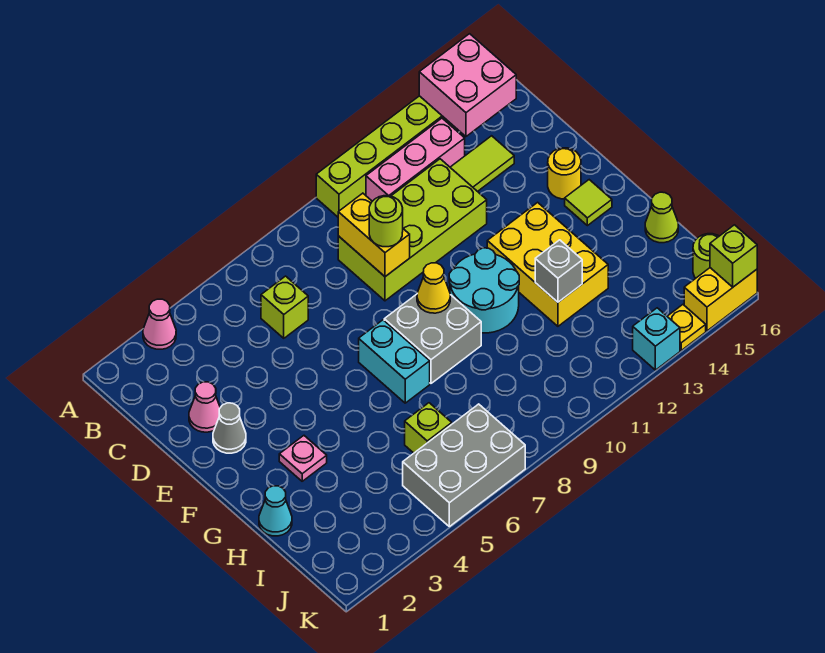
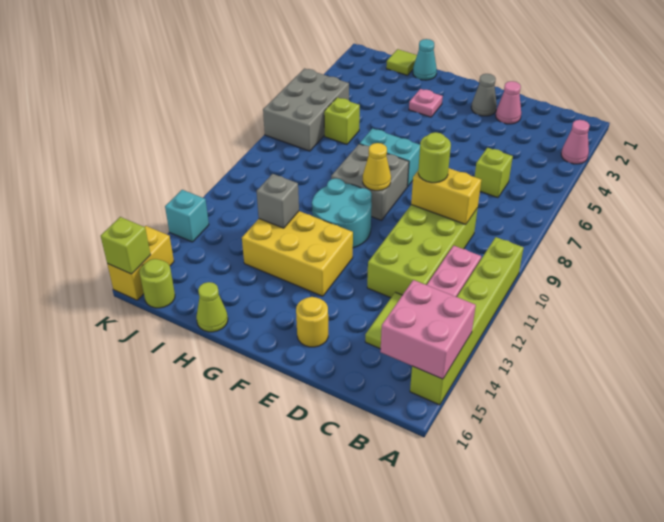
lime tile F15 level 1 -> lime tile I1 level 1
yellow plate K14 level 1 -> none

